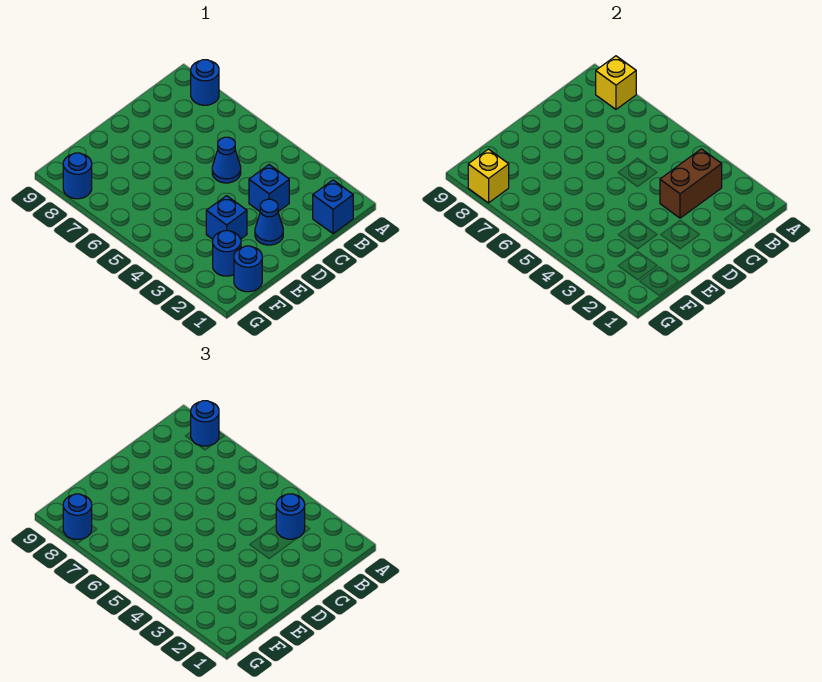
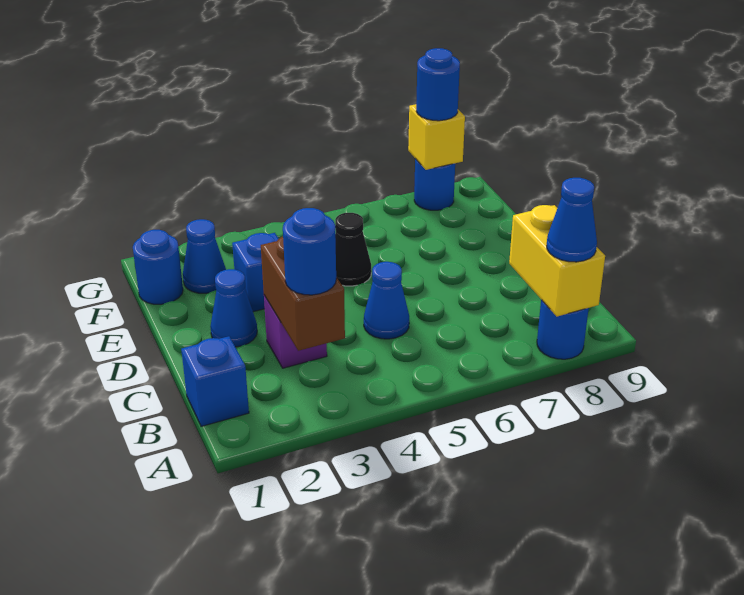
yellow brick A8 level 2 -> yellow brick A8:B8 level 2
blue round brick A8 level 3 -> blue cone A8 level 3
blue brick C3 level 1 -> purple brick C3 level 1
none -> black cone E5 level 1
blue round brick F2 level 1 -> blue cone F2 level 1

